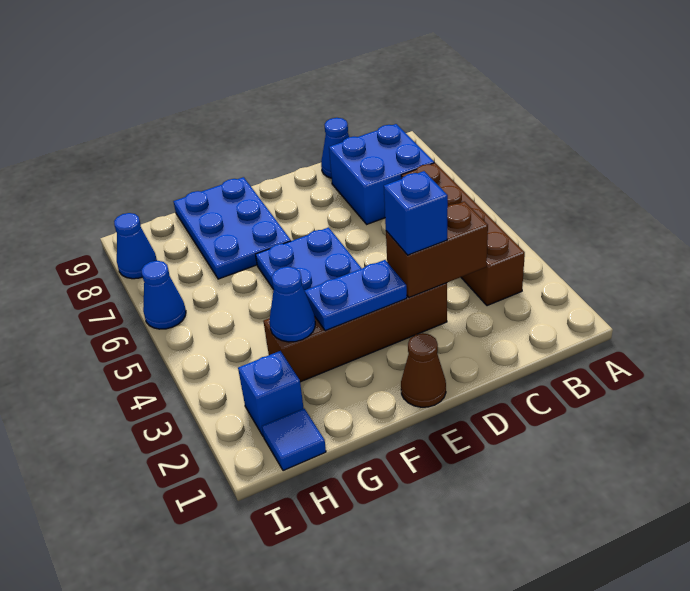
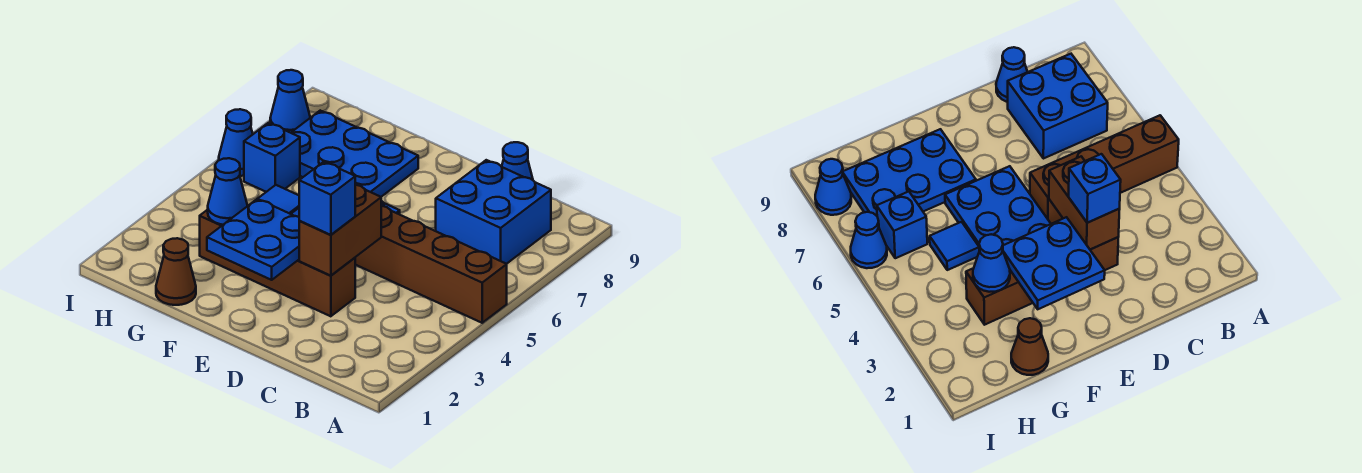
brown brick B3:B6 level 1 -> brown brick A5:D5 level 1
brown brick C3:D3 level 2 -> brown brick D3:D4 level 2
brown cone E1 level 1 -> brown cone G1 level 1
blue plate E3:F3 level 2 -> blue plate E2:F3 level 2
blue plate F7:G9 level 1 -> blue plate F7:H8 level 1
blue tile H1 level 1 -> blue tile G5 level 1
blue brick H2 level 1 -> blue brick H6 level 1

